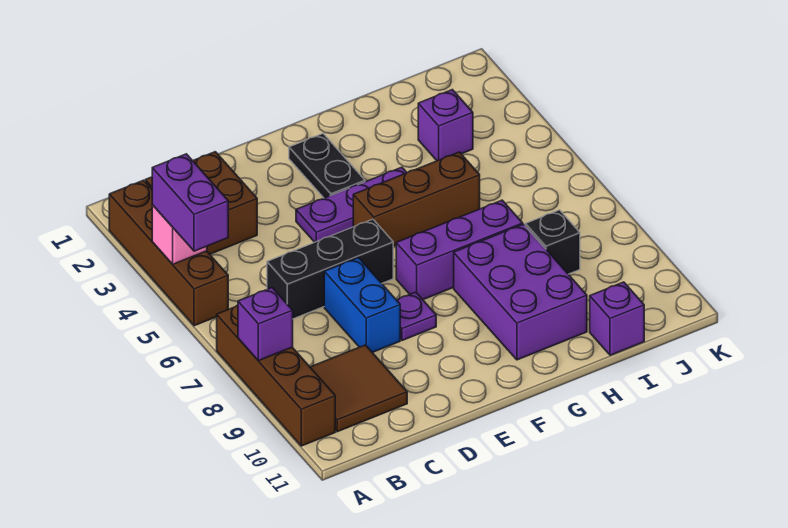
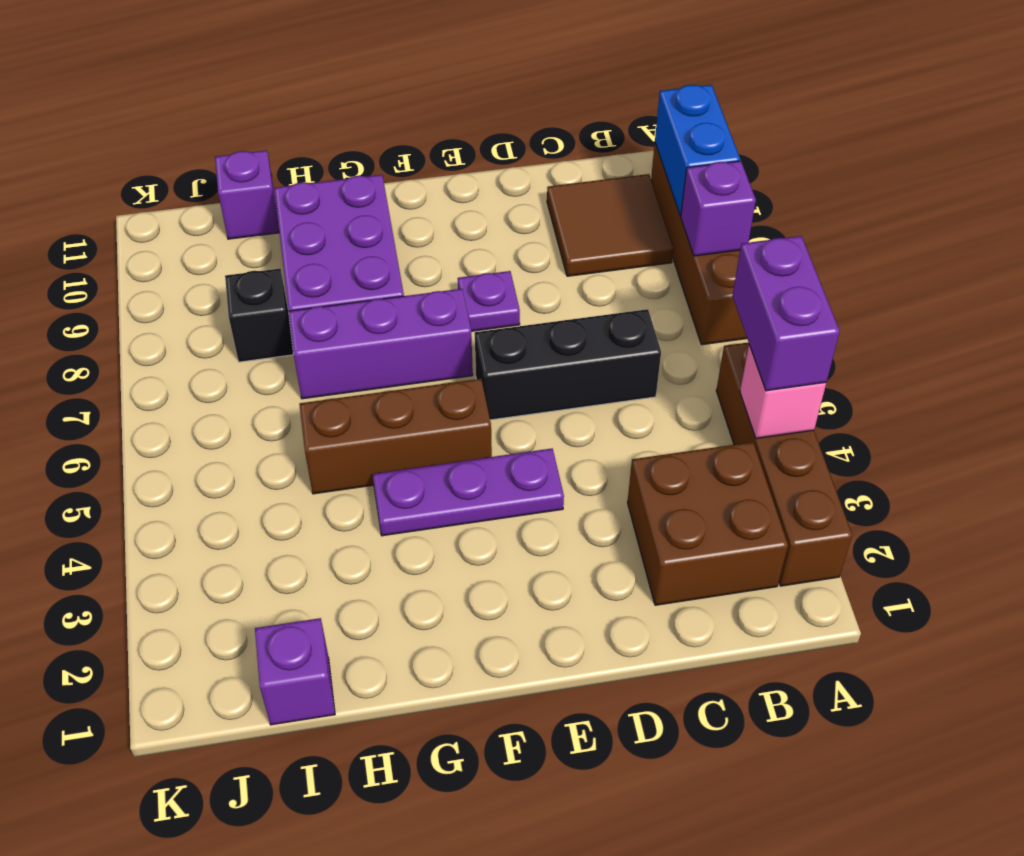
blue brick D7:D8 level 1 -> blue brick A9:A10 level 2
black plate F2:F3 level 1 -> none
purple brick I3 level 1 -> purple brick I1 level 1

